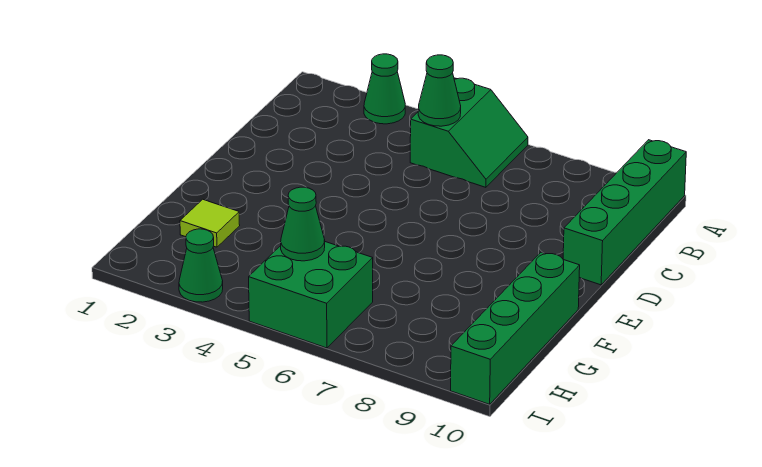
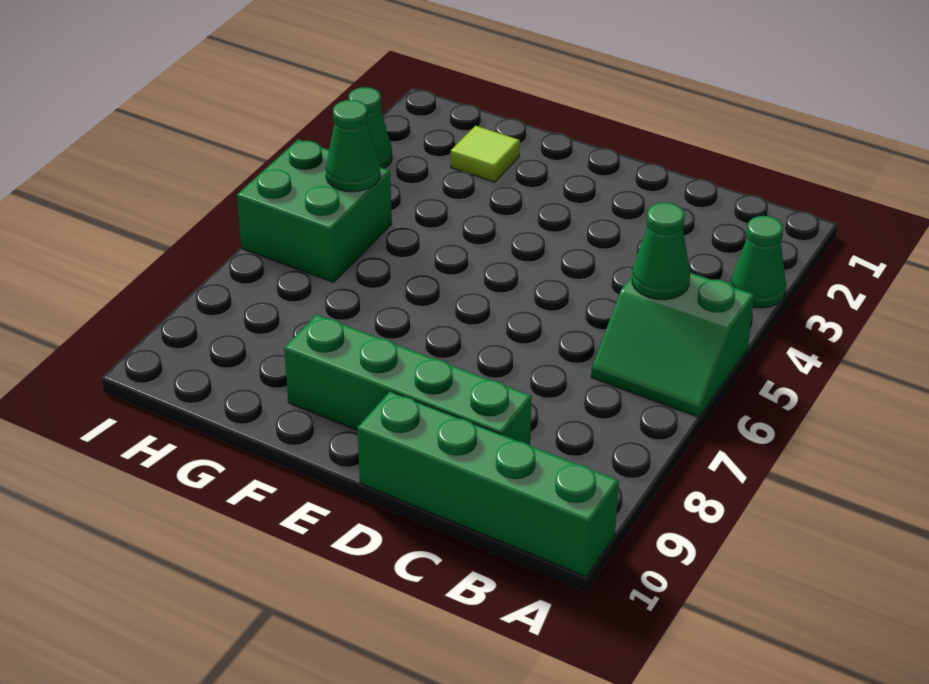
green brick F10:I10 level 1 -> green brick C9:F9 level 1

